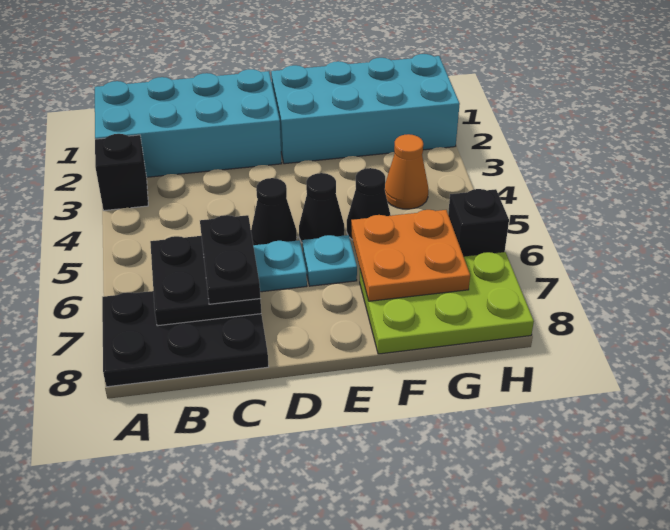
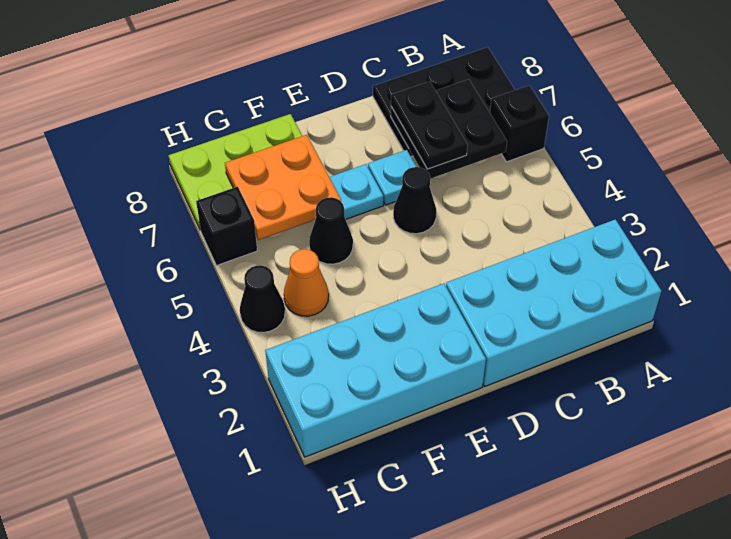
black brick A3 level 1 -> black brick A6 level 1
black cone E5 level 1 -> black cone H4 level 1

